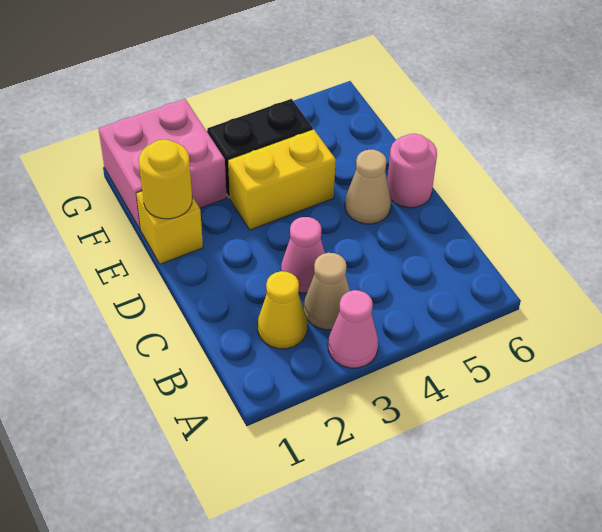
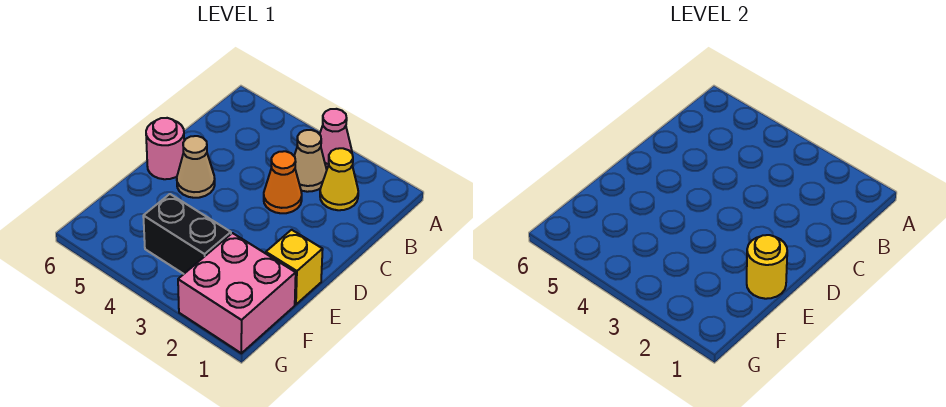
pink cone C3 level 1 -> orange cone C3 level 1
yellow brick E3:E4 level 1 -> none

